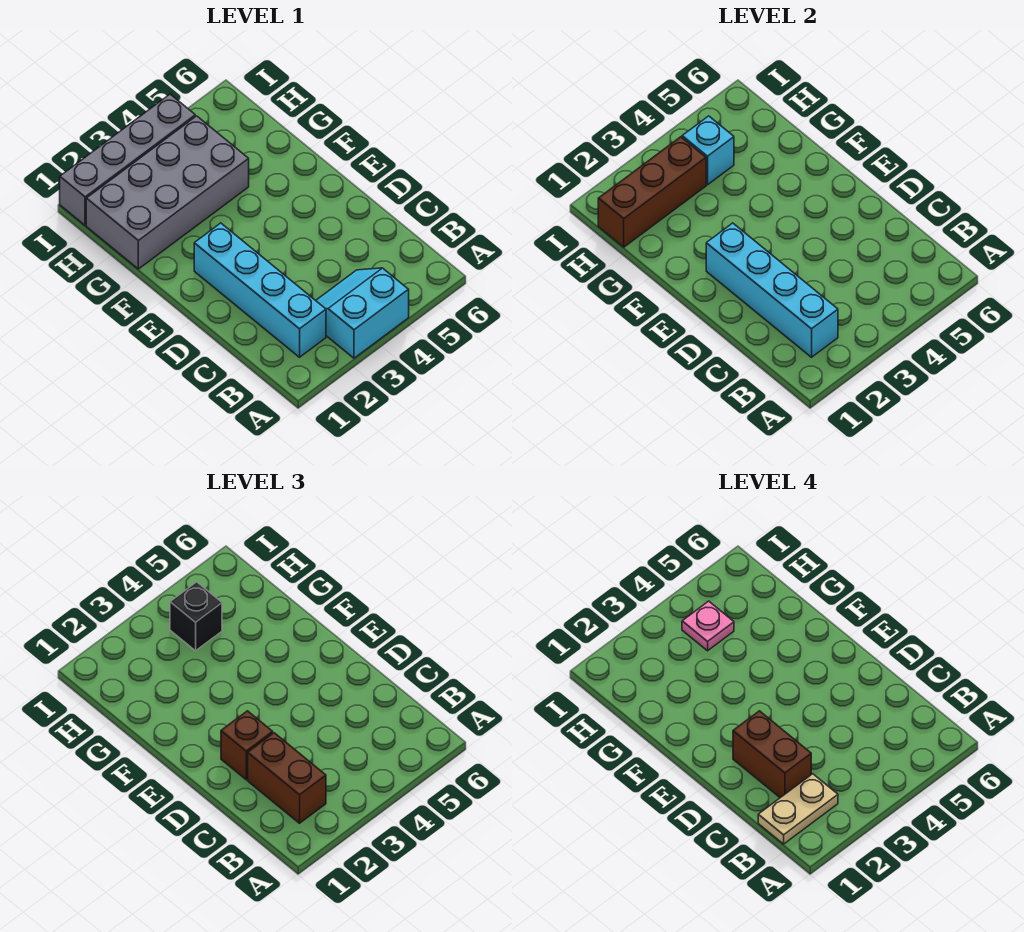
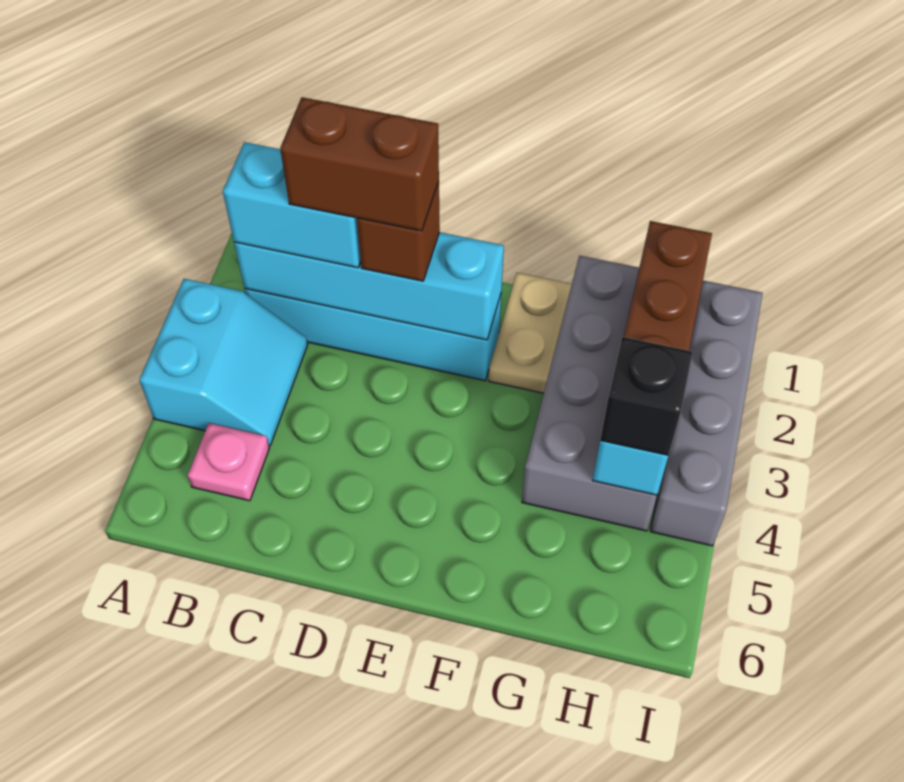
tan plate B1:B2 level 4 -> tan plate F1:F2 level 1
brown brick B2:C2 level 3 -> cyan brick B2:C2 level 3
pink plate H4 level 4 -> pink plate B5 level 1

